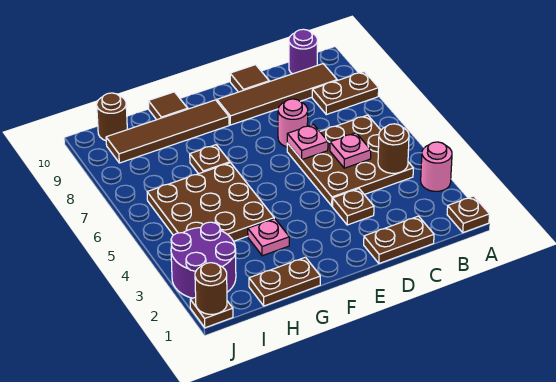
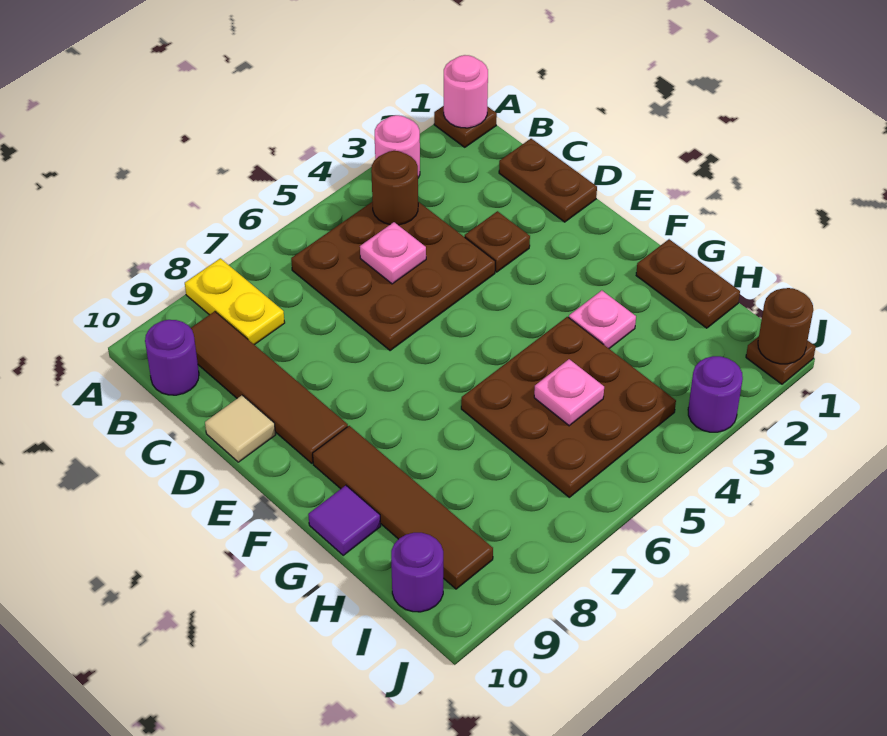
brown plate A8:B8 level 1 -> yellow plate A8:B8 level 1
pink plate D6 level 2 -> pink plate H5 level 2
pink round brick D7 level 1 -> pink round brick A1 level 2
brown tile D10 level 1 -> tan tile D10 level 1
brown plate G7 level 1 -> none
brown tile G10 level 1 -> purple tile G10 level 1
purple round brick I2:J3 level 1 -> purple round brick J3 level 1
brown round brick I10 level 1 -> purple round brick I10 level 1

